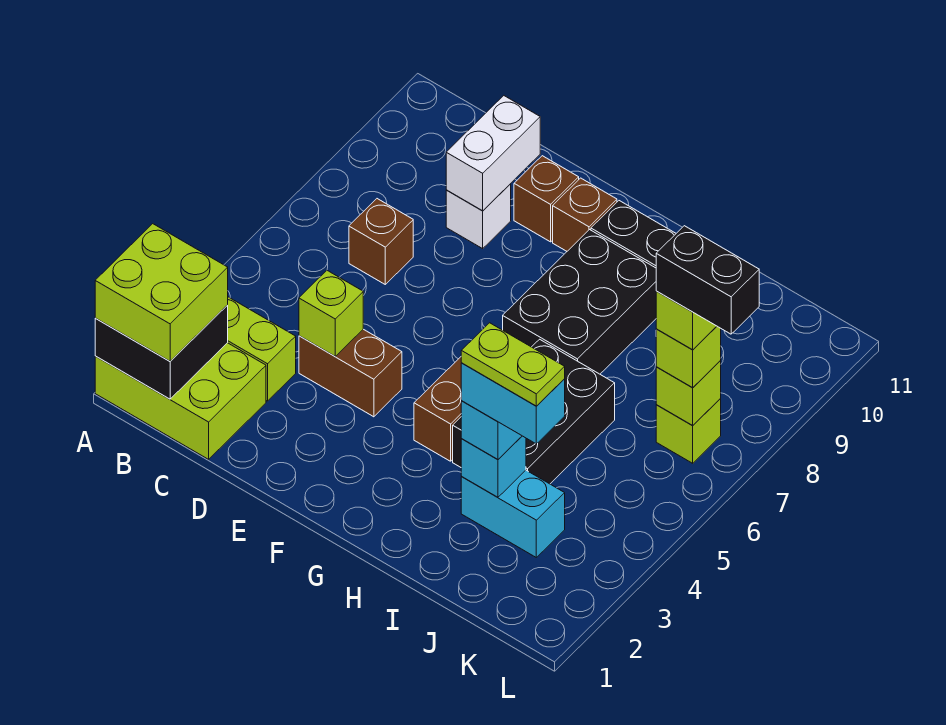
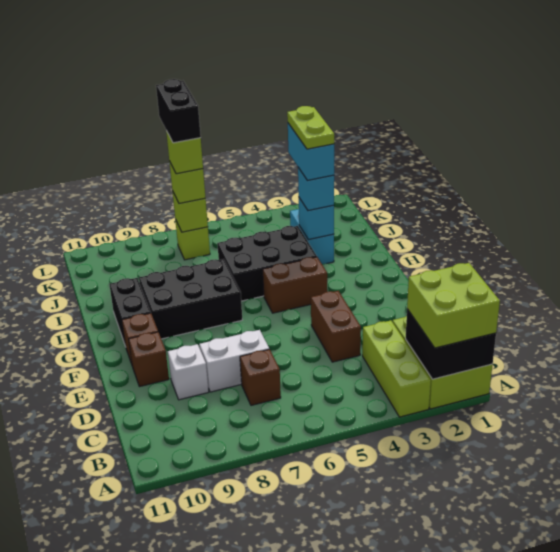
lime brick D4 level 2 -> none
white brick D9:D10 level 2 -> white brick D7:D8 level 1

